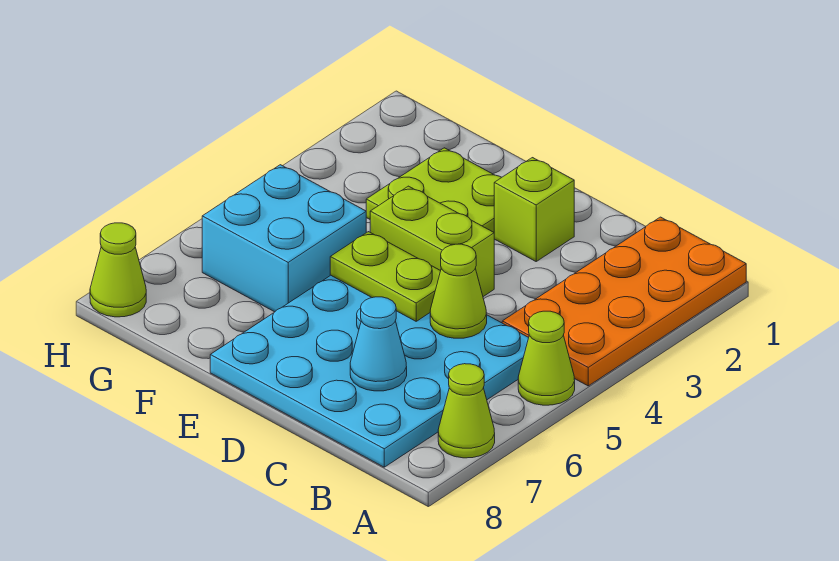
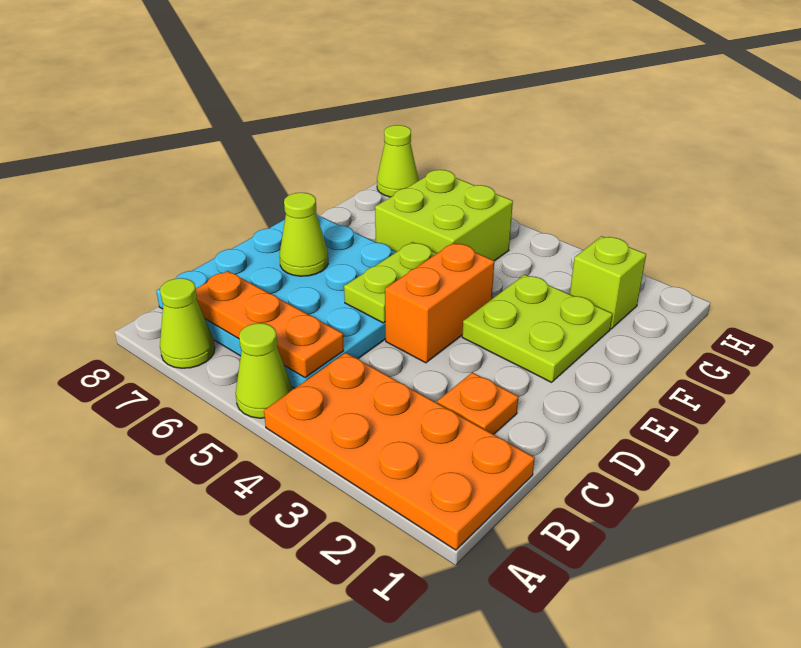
none -> orange plate B5:B7 level 2
none -> orange plate C2 level 1
lime cone C5 level 2 -> lime cone D7 level 2
cyan cone C7 level 2 -> none
lime brick D2 level 1 -> lime brick G2 level 1
lime brick D4:E4 level 1 -> orange brick D4:E4 level 1
cyan brick F5:G6 level 1 -> lime brick F5:G6 level 1

